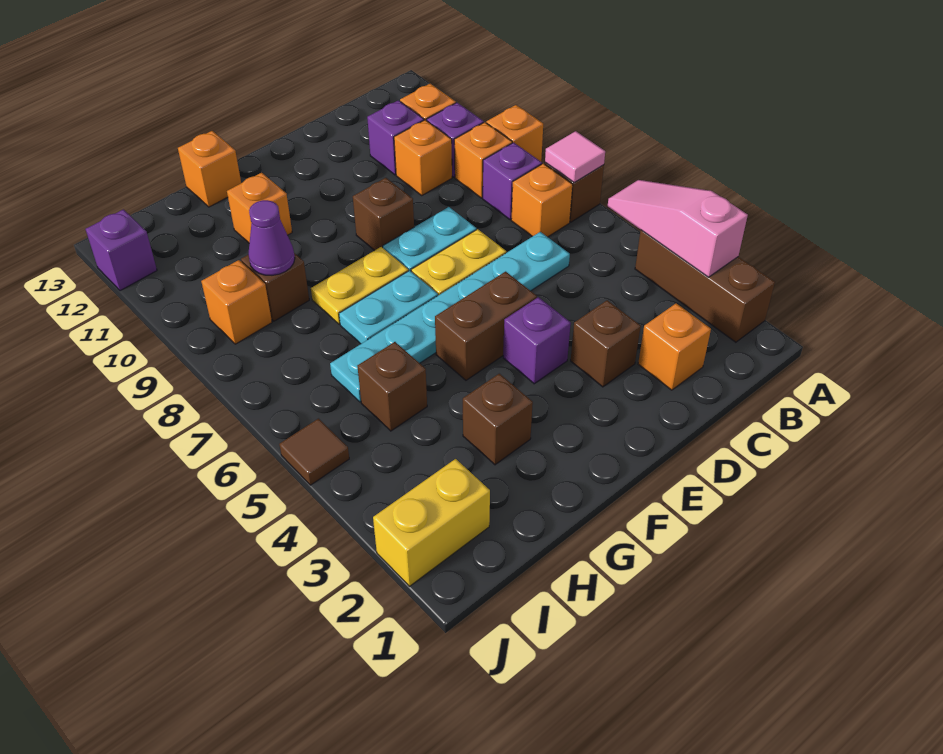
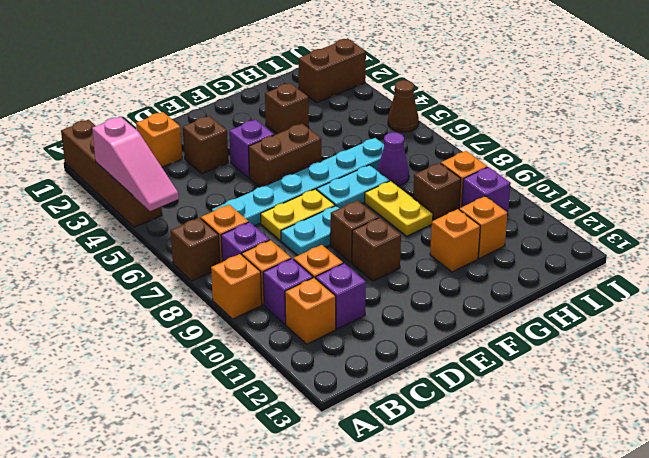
brown brick A2:A4 level 1 -> brown brick A1:A4 level 1
pink tile A7 level 2 -> none
yellow plate F8:G8 level 1 -> yellow plate G8:G9 level 1
orange brick G13 level 1 -> orange brick H11 level 1
brown brick H5 level 1 -> brown brick E10 level 1
purple cone H9 level 2 -> purple cone H7 level 1
yellow brick I2:J2 level 1 -> brown brick I2:J2 level 1
brown tile J5 level 1 -> brown cone J5 level 1
purple brick J12 level 1 -> purple brick I10 level 1

